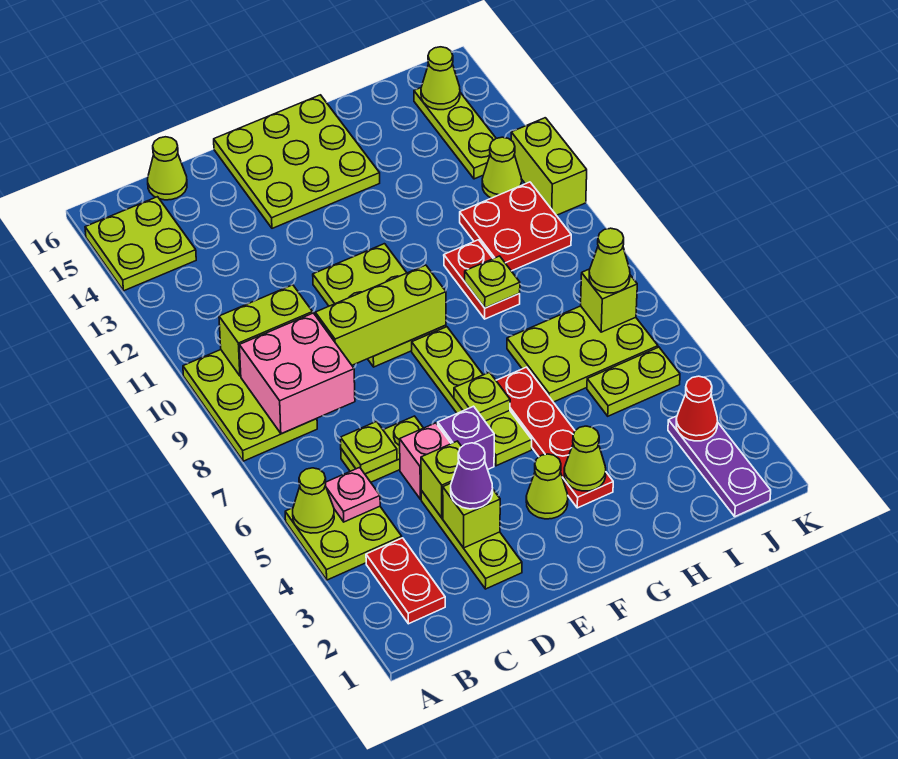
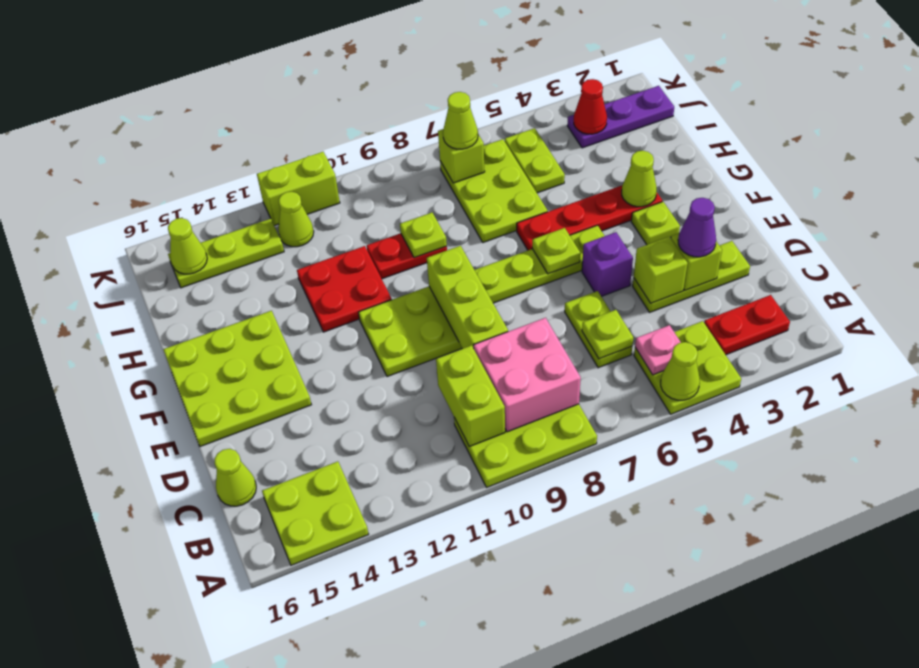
pink brick D5 level 1 -> none
lime cone F3 level 1 -> lime plate F3 level 1
red plate I10:J11 level 1 -> red plate G11:H12 level 1

